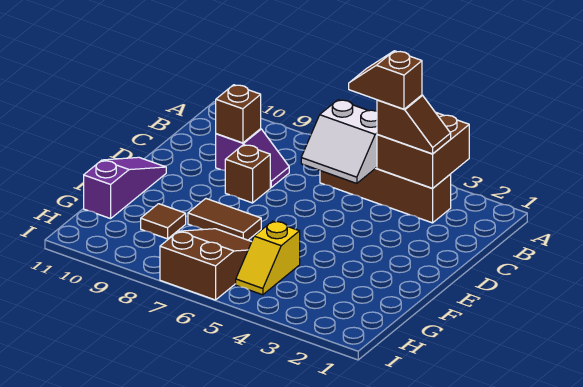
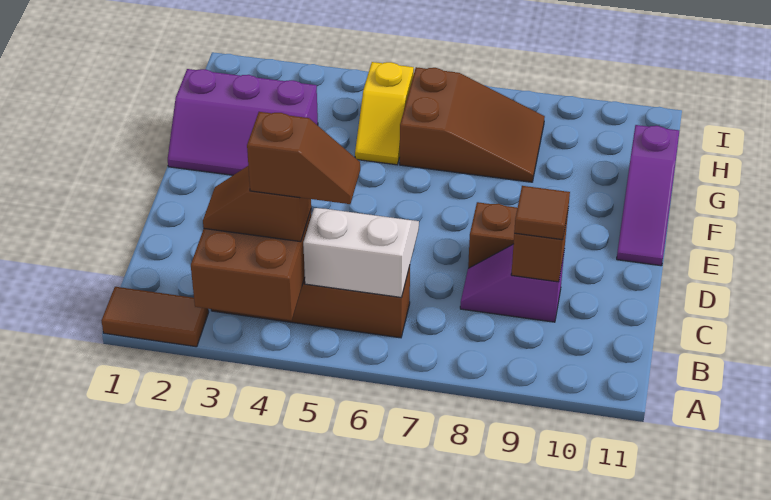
none -> purple slope F1:G3 level 1 top G
brown tile F7:F8 level 1 -> brown tile A1:A2 level 1
yellow slope G5:H5 level 1 top G -> yellow slope G5:H5 level 1 top H
brown slope G6:I7 level 1 top I -> brown slope G6:H8 level 1 top 6
brown tile G9 level 1 -> brown tile C9 level 3

